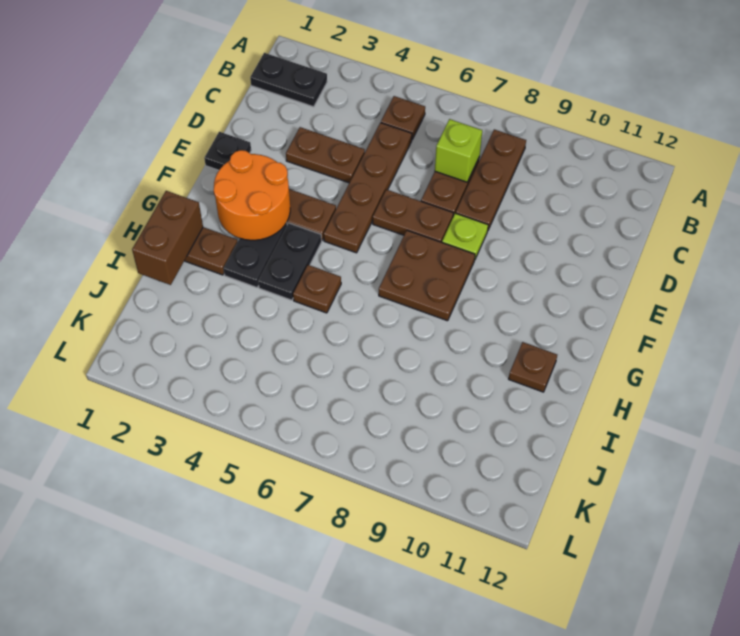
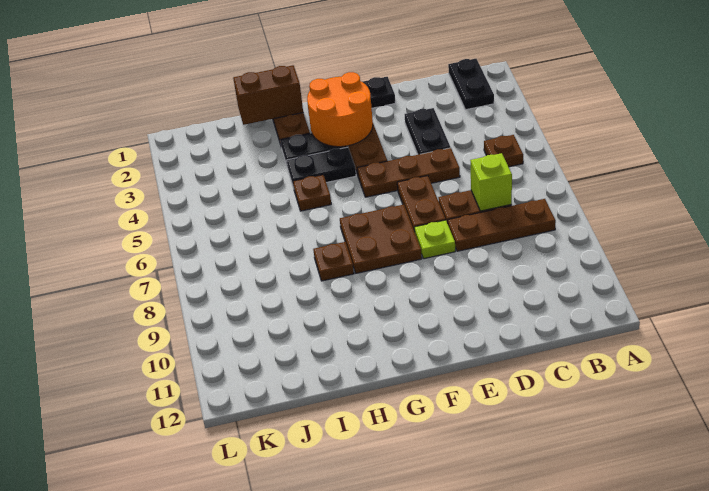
brown plate C5:F5 level 1 -> brown plate D5:F5 level 1
brown plate D3:D4 level 1 -> black plate D3:D4 level 1
brown plate H11 level 1 -> brown plate H8 level 1

